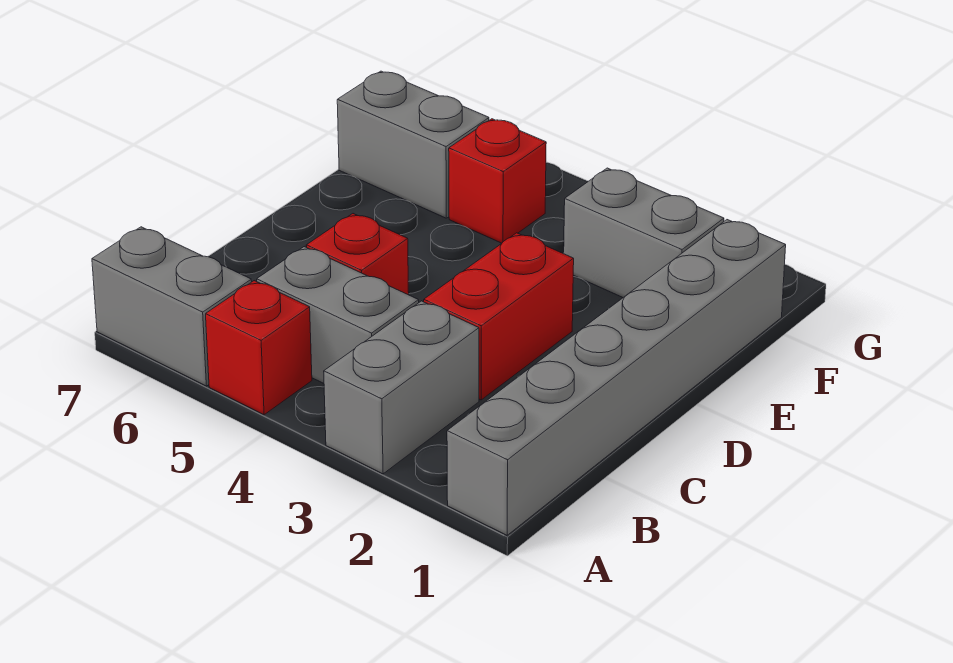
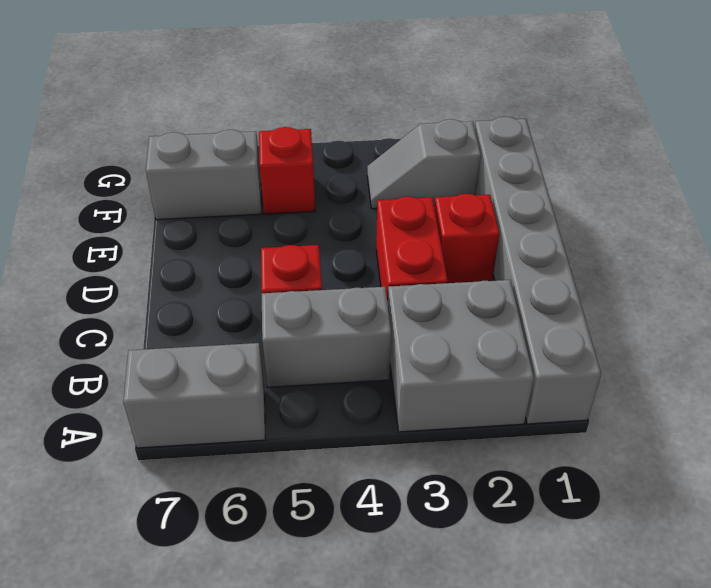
grey brick A3:B3 level 1 -> grey brick A2:B3 level 1
red brick A5 level 1 -> red brick D2 level 1
grey brick F2:F3 level 1 -> grey slope F2:F3 level 1 top 2

